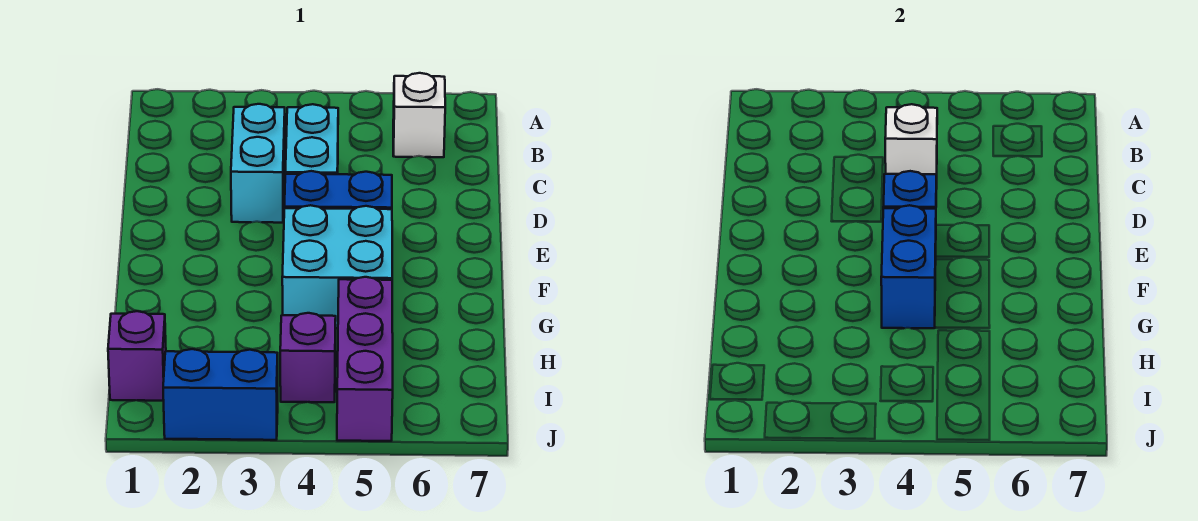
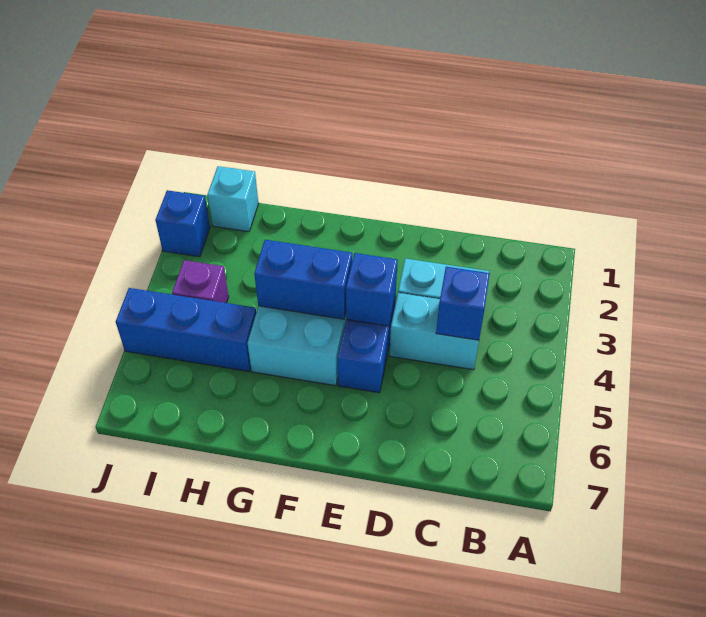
white brick B6 level 1 -> none
white brick C4 level 2 -> blue brick C4 level 2
purple brick H5:J5 level 1 -> blue brick H5:J5 level 1
purple brick I1 level 1 -> cyan brick I1 level 1
blue brick J2:J3 level 1 -> blue brick J2 level 1

